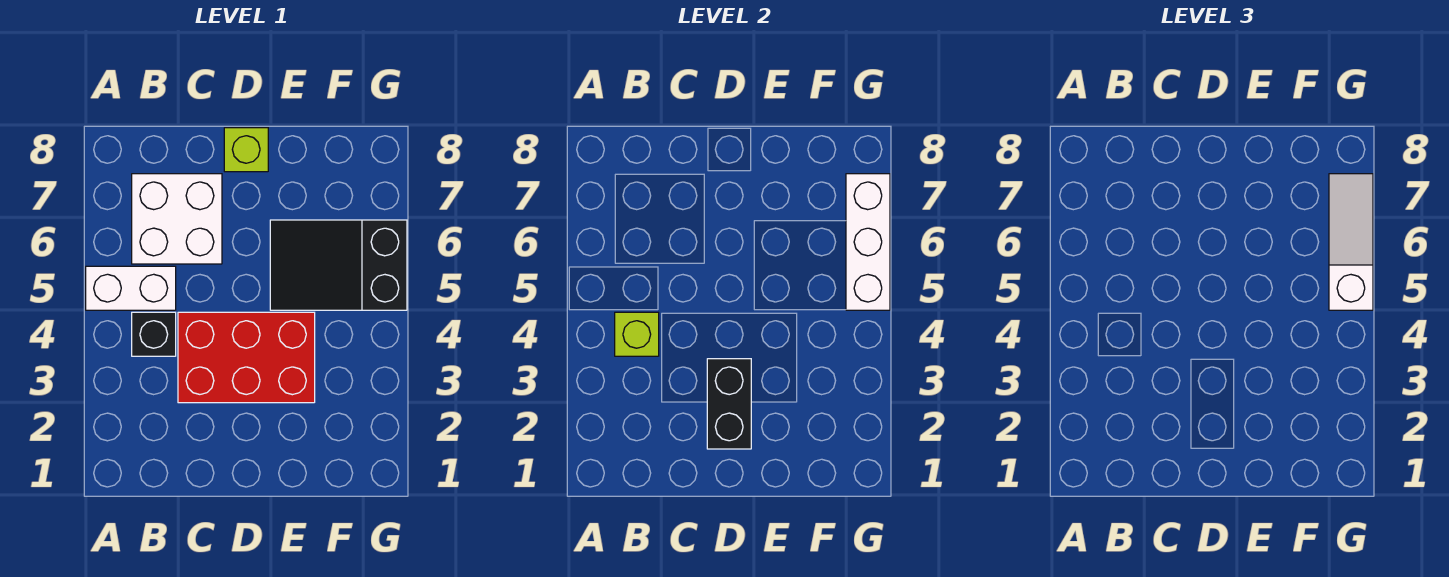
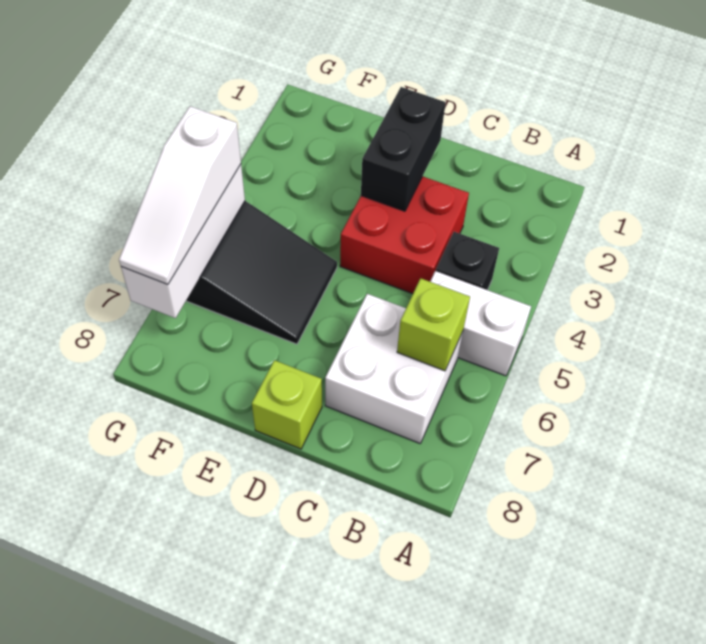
lime brick B4 level 2 -> lime brick B6 level 2
red brick C3:E4 level 1 -> red brick C3:D4 level 1

